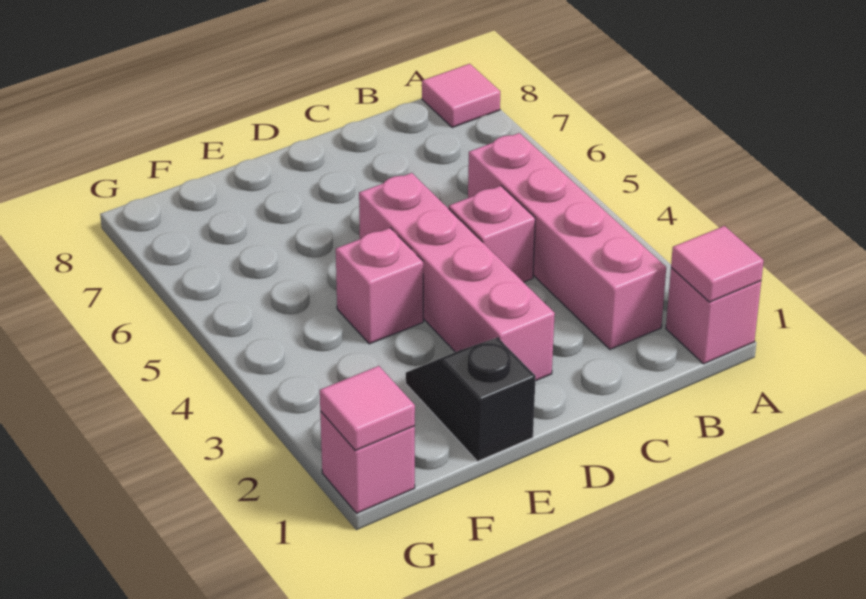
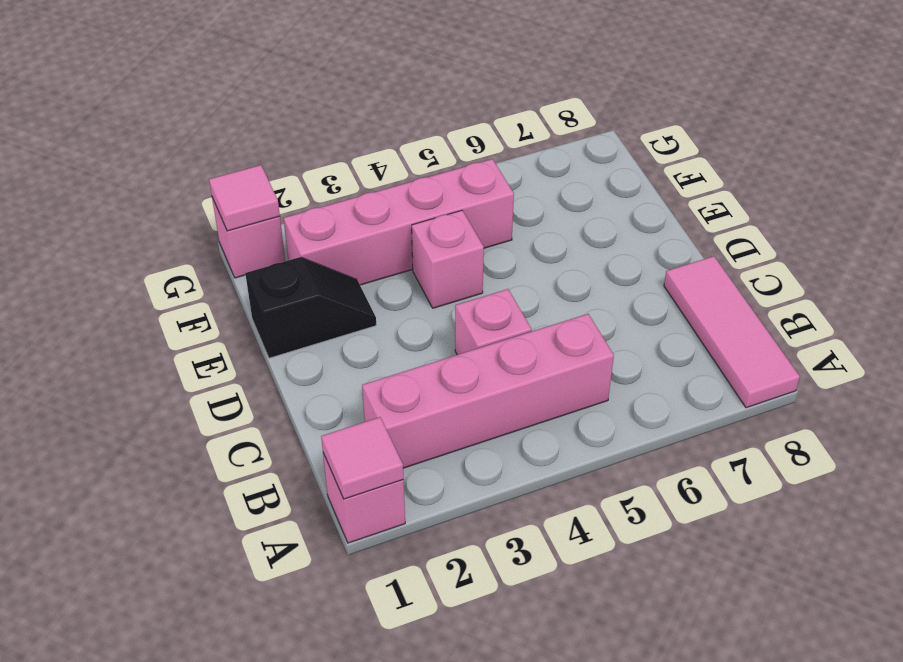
pink tile A8 level 1 -> pink tile A8:C8 level 1
pink brick D2:D5 level 1 -> pink brick F2:F5 level 1

